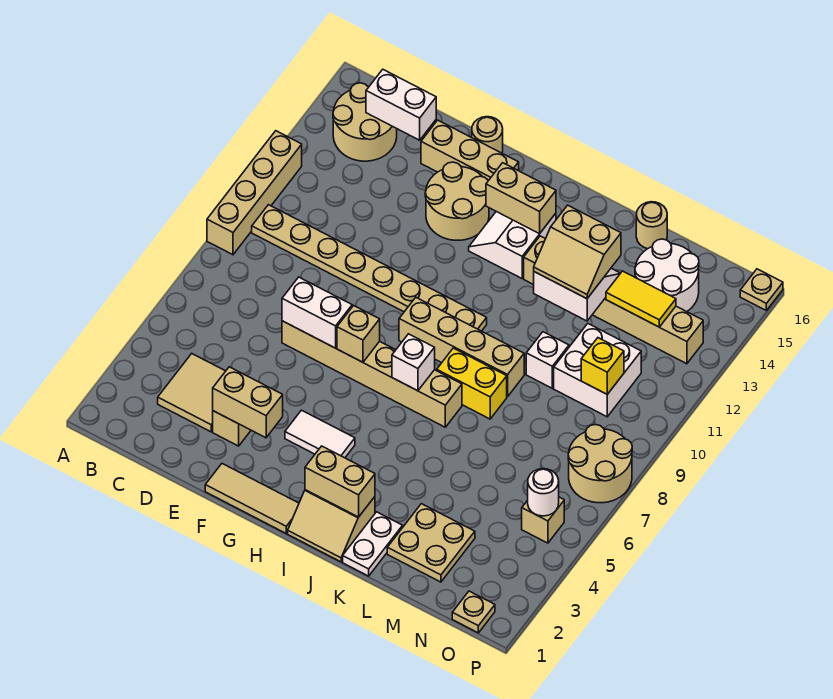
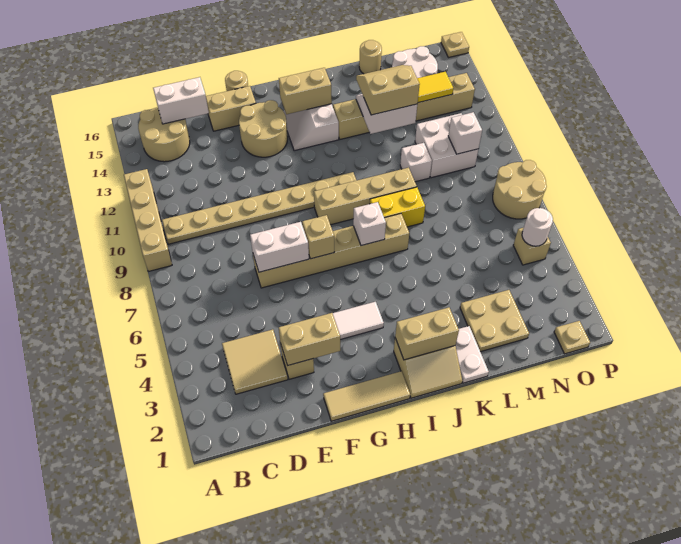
tan brick E15:G15 level 1 -> tan brick E15:F15 level 1
tan slope K12:L13 level 3 top 13 -> tan slope K12:L13 level 3 top 12
yellow brick N10 level 2 -> white brick N10 level 2

